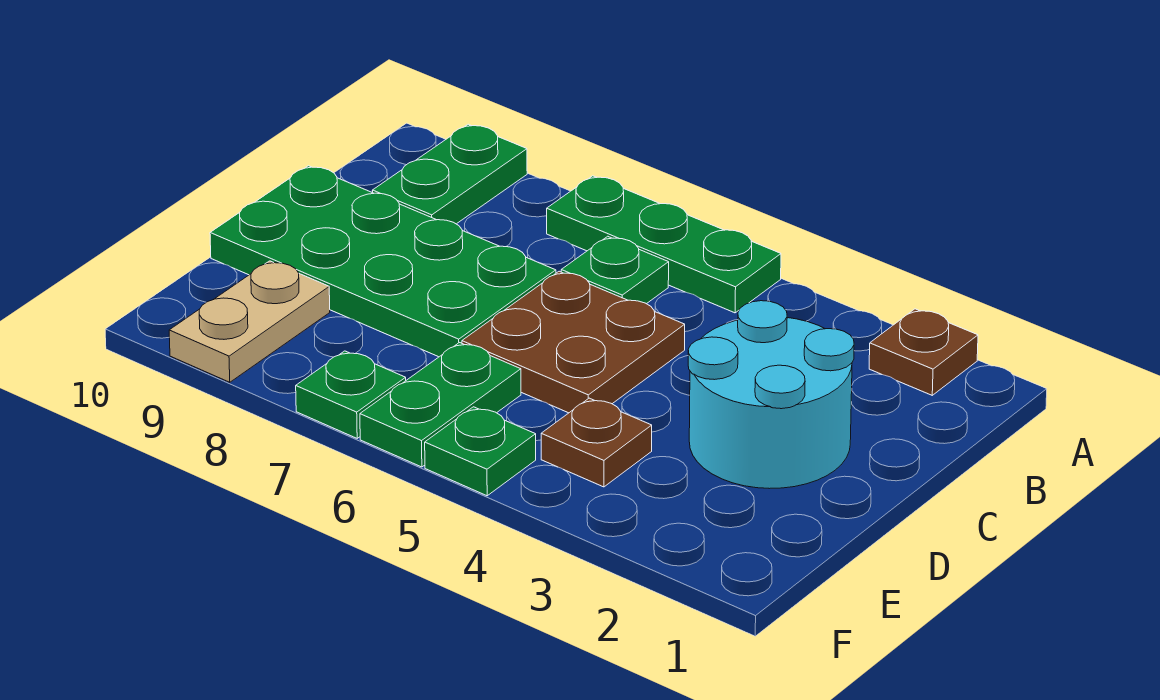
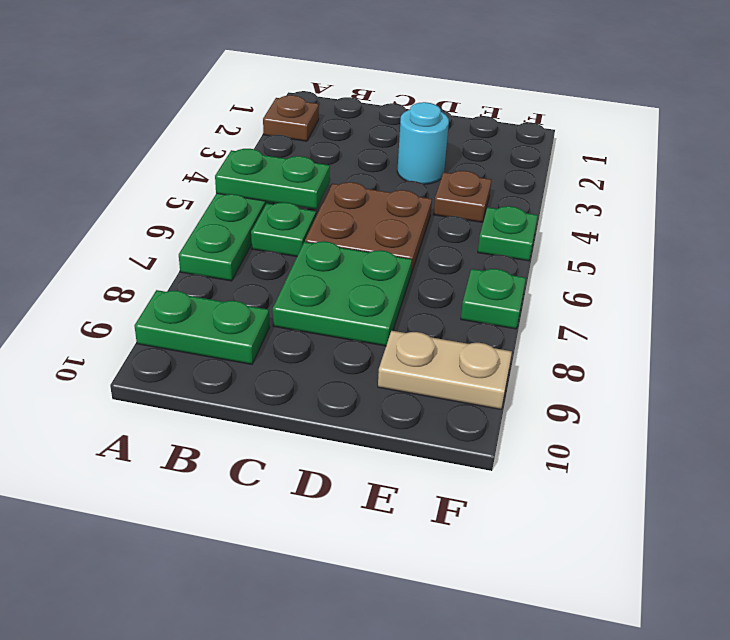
cyan round brick C2:D3 level 1 -> cyan round brick D3 level 1
green plate C7:D10 level 1 -> green plate C7:D8 level 1
green plate E6:F6 level 1 -> green plate A5:B5 level 2

